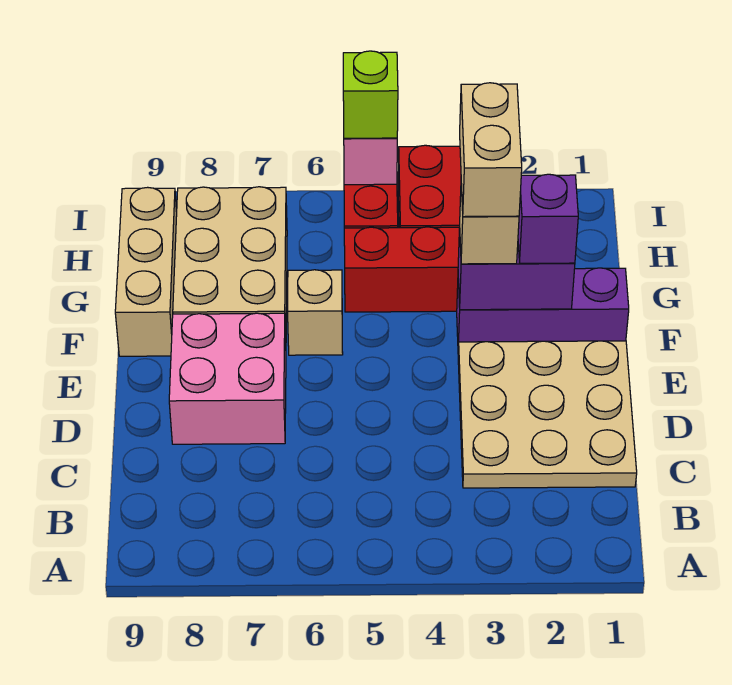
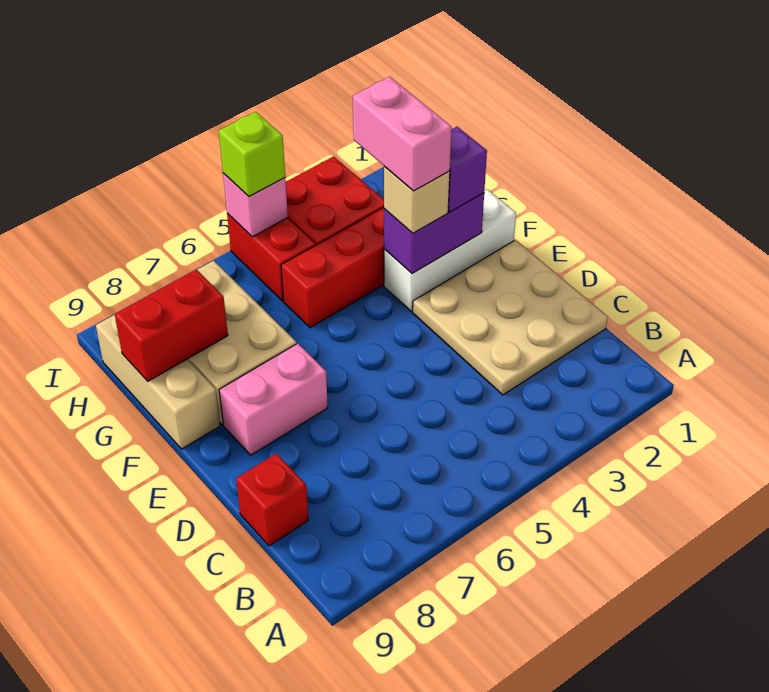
none -> red brick C9 level 1
pink brick D7:E8 level 1 -> pink brick E7:E8 level 1
purple brick F1:F3 level 1 -> white brick F1:F3 level 1
tan brick F3:G3 level 4 -> pink brick F3:G3 level 4
tan brick F6 level 1 -> none
none -> red brick G8:G9 level 2

